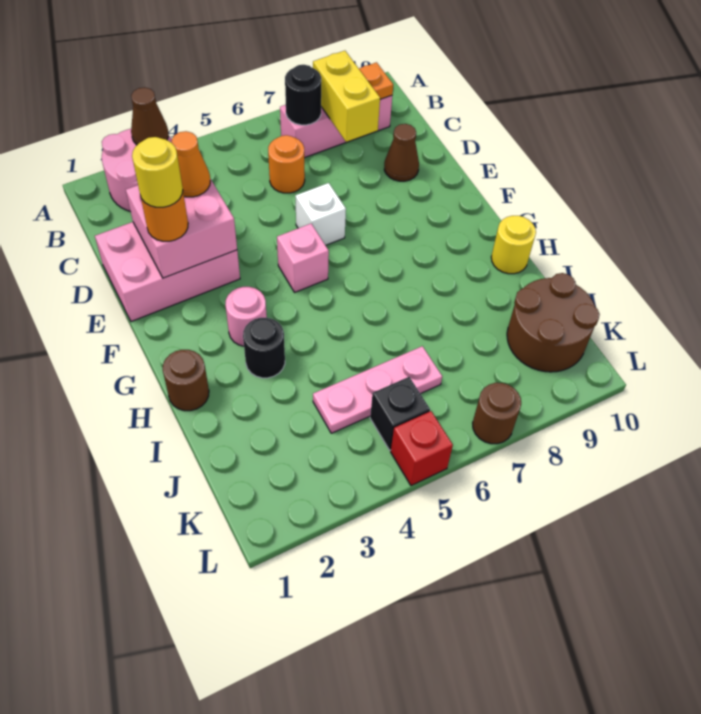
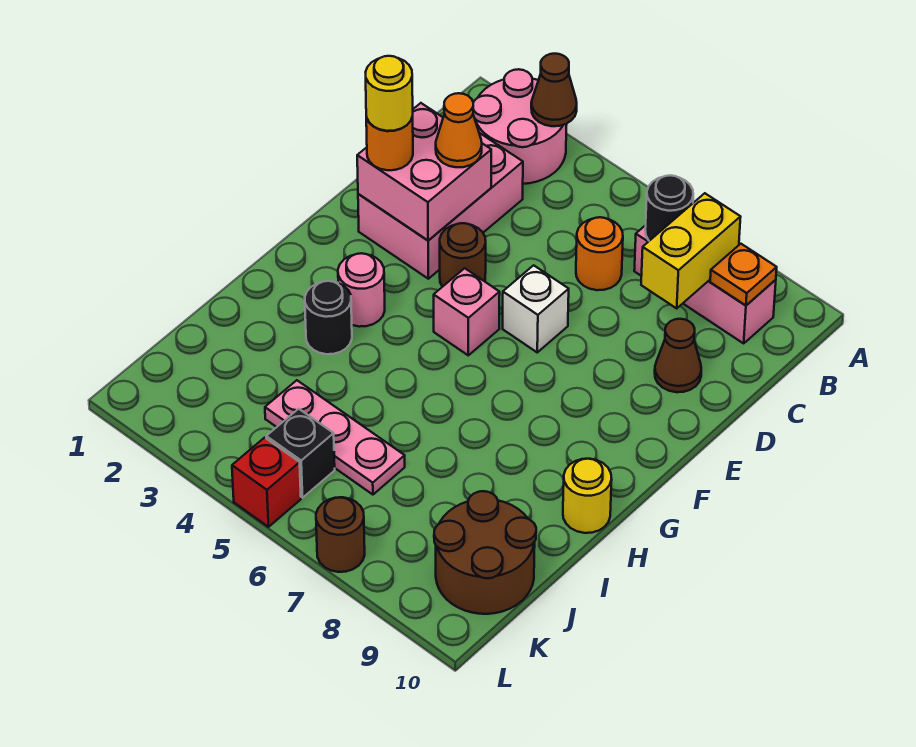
pink brick D1:E3 level 1 -> pink brick C2:E3 level 1
brown round brick H1 level 1 -> brown round brick E4 level 1

